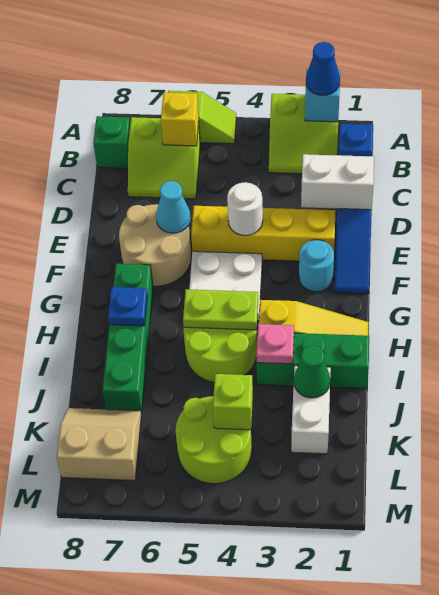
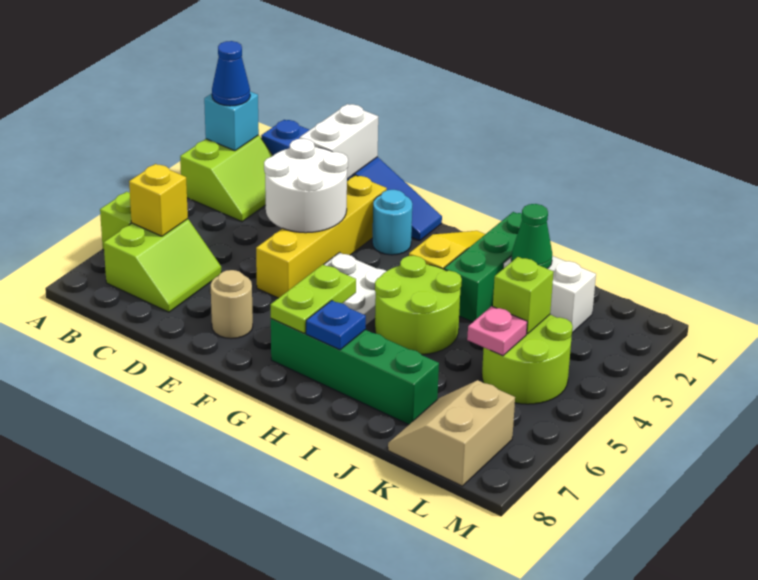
green brick B8 level 1 -> none
white round brick E4 level 2 -> white round brick D3:E4 level 2
tan round brick E6:F7 level 1 -> tan round brick E7 level 1
cyan cone E6 level 2 -> none
lime plate H4:H5 level 2 -> lime plate G6:G7 level 2
pink plate I3 level 2 -> pink plate K5 level 2

